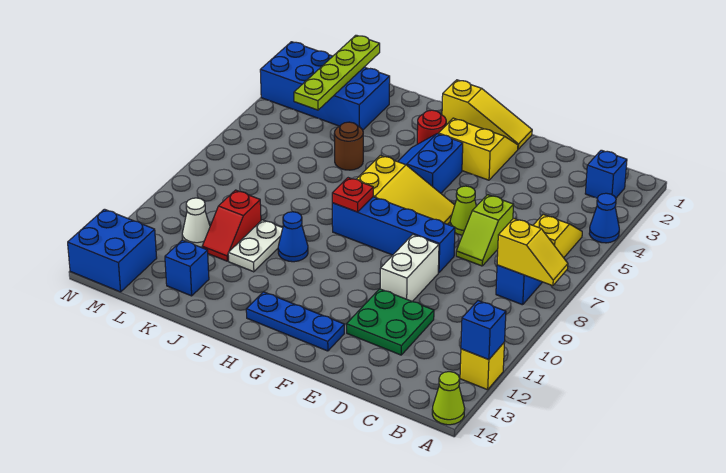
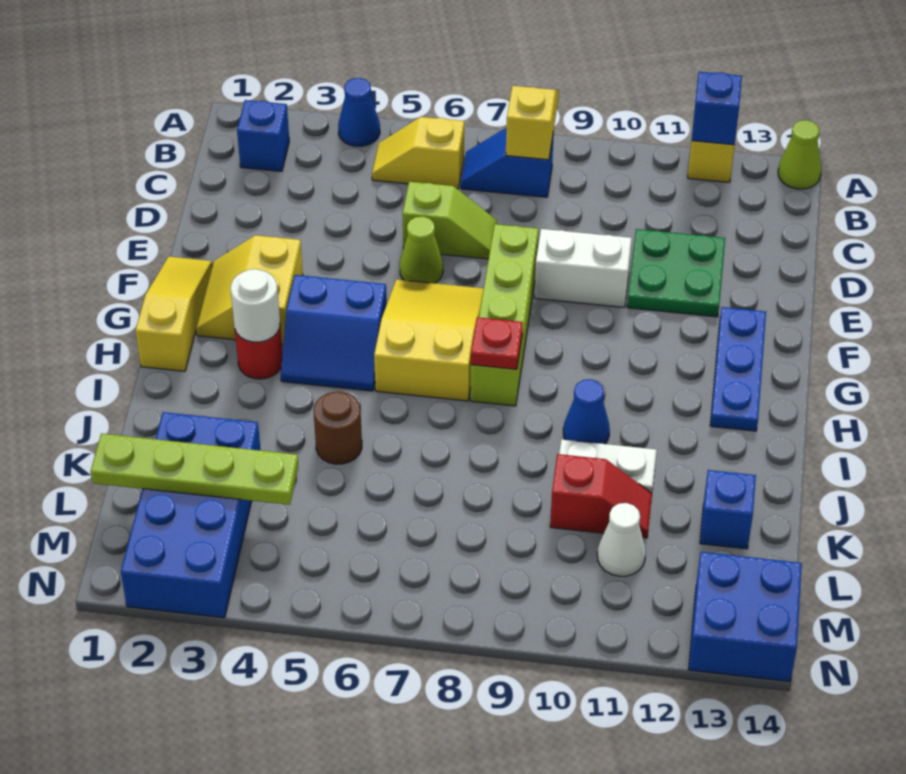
blue brick E8:H8 level 1 -> lime brick E8:H8 level 1
none -> white round brick H3 level 2

